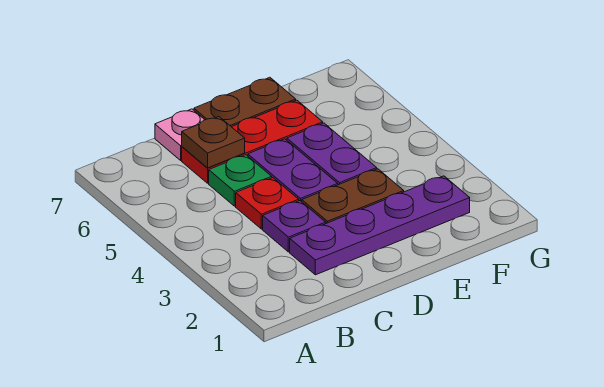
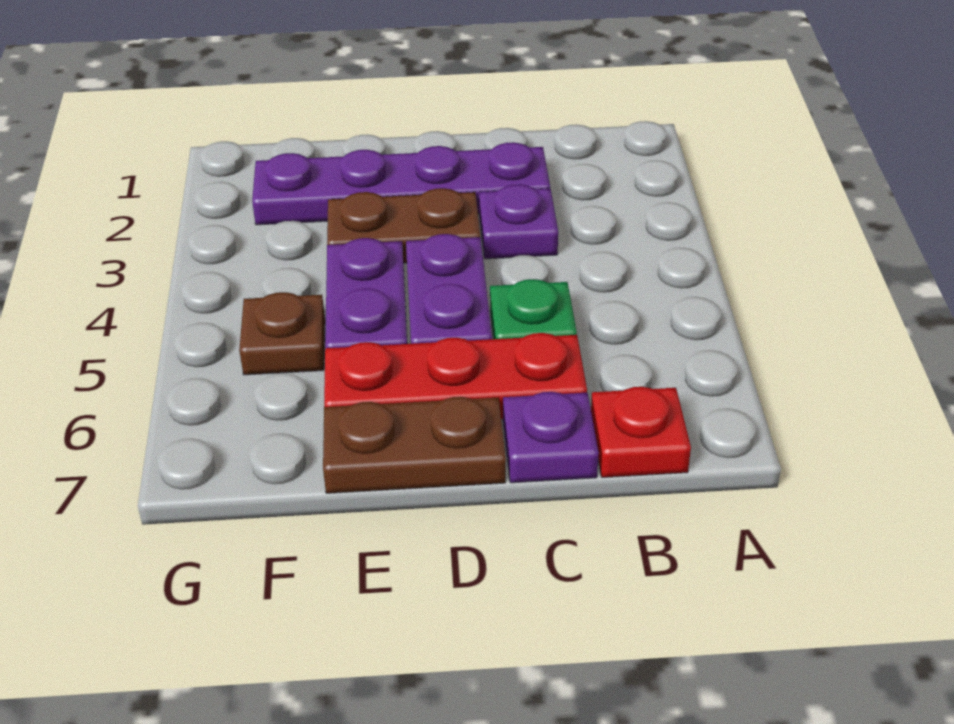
red plate C4 level 1 -> red plate B7 level 1
brown plate C6 level 2 -> brown plate F5 level 1
pink plate C7 level 1 -> purple plate C7 level 1

